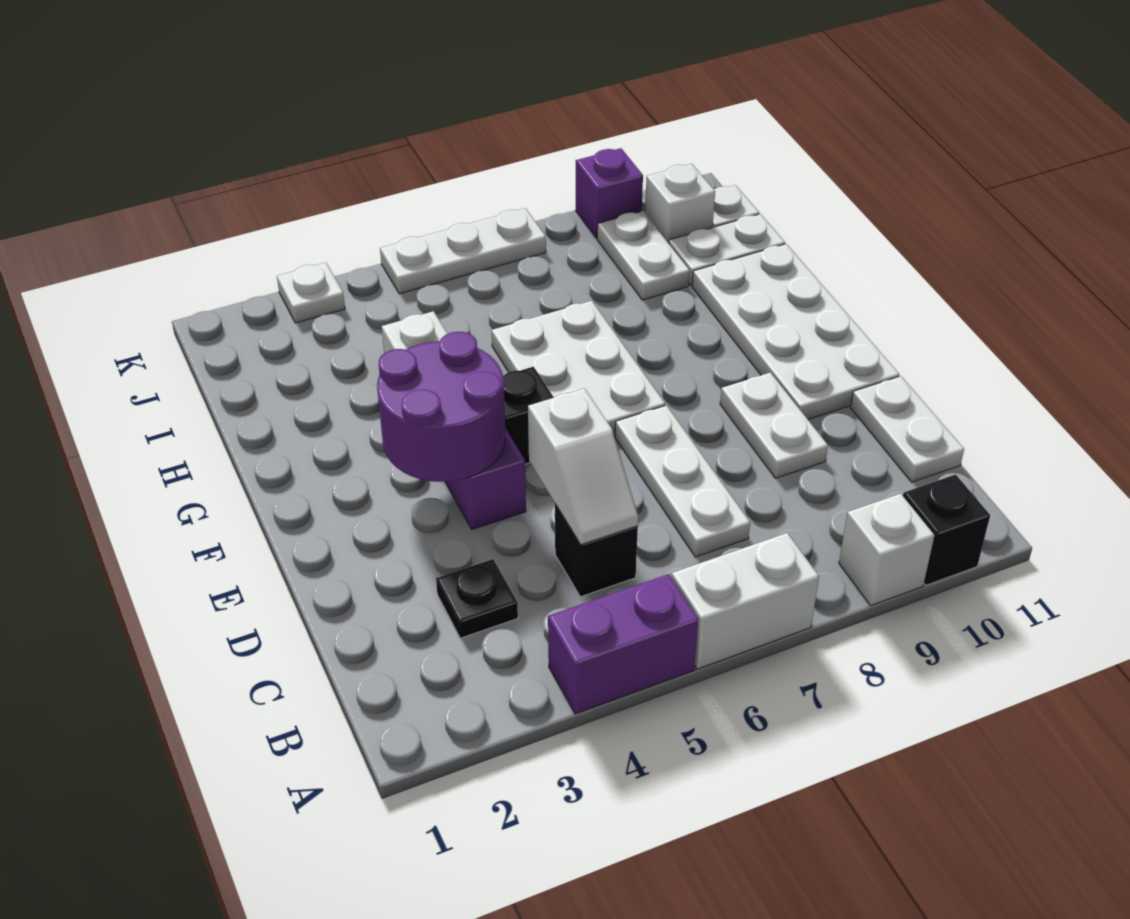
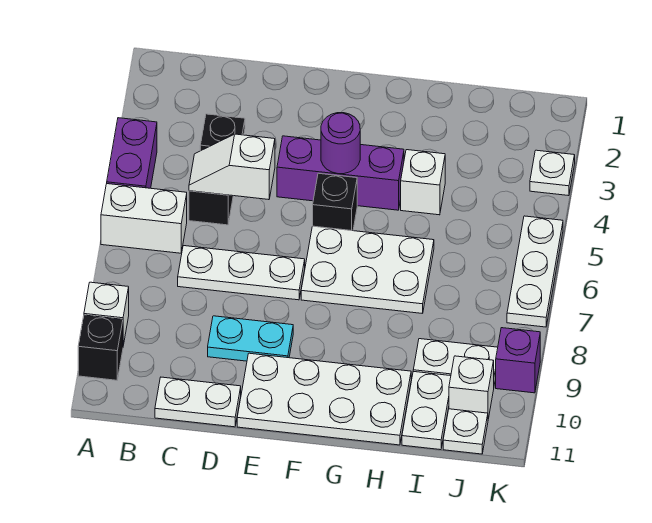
white brick A6:A7 level 1 -> white brick A6:B6 level 1
white plate D9:E9 level 1 -> cyan plate D9:E9 level 1
purple round brick E3:F4 level 2 -> purple round brick F4 level 2

